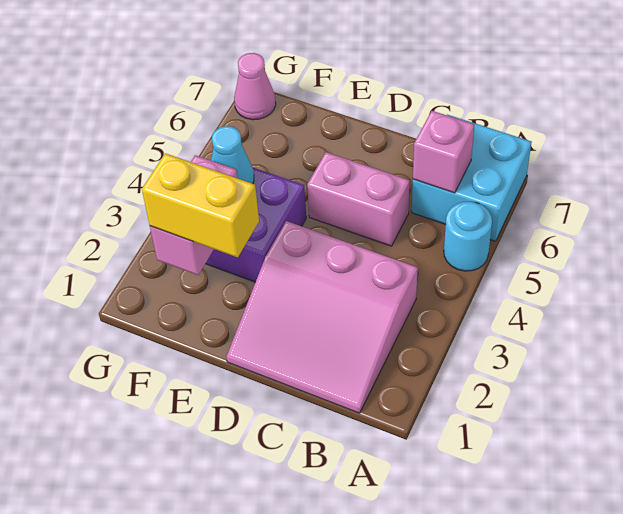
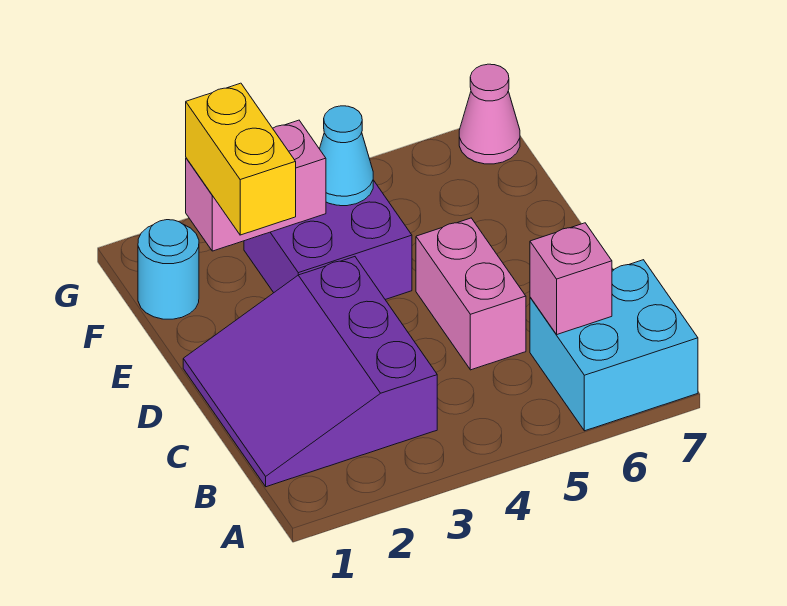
cyan round brick A5 level 1 -> cyan round brick F1 level 1
pink slope B1:D3 level 1 top 3 -> purple slope B1:D3 level 1 top 3

